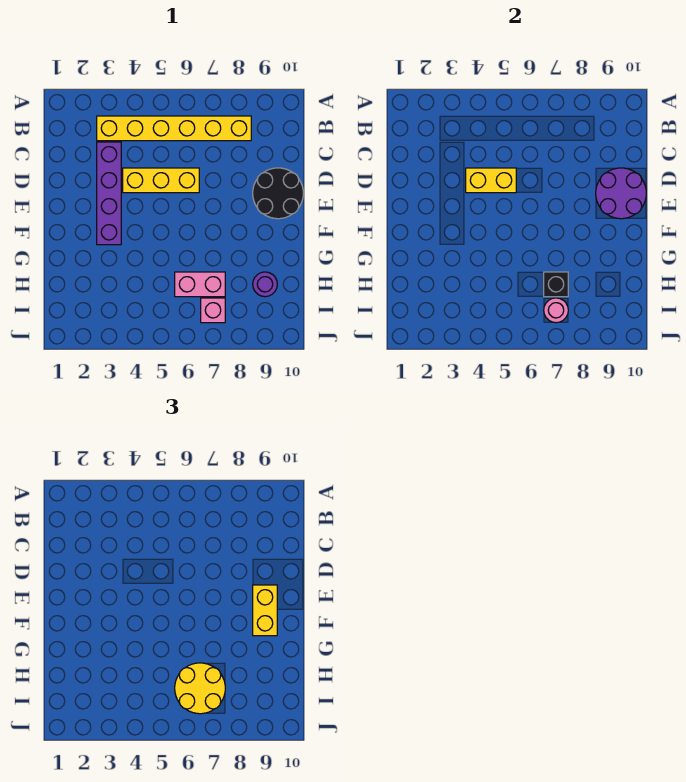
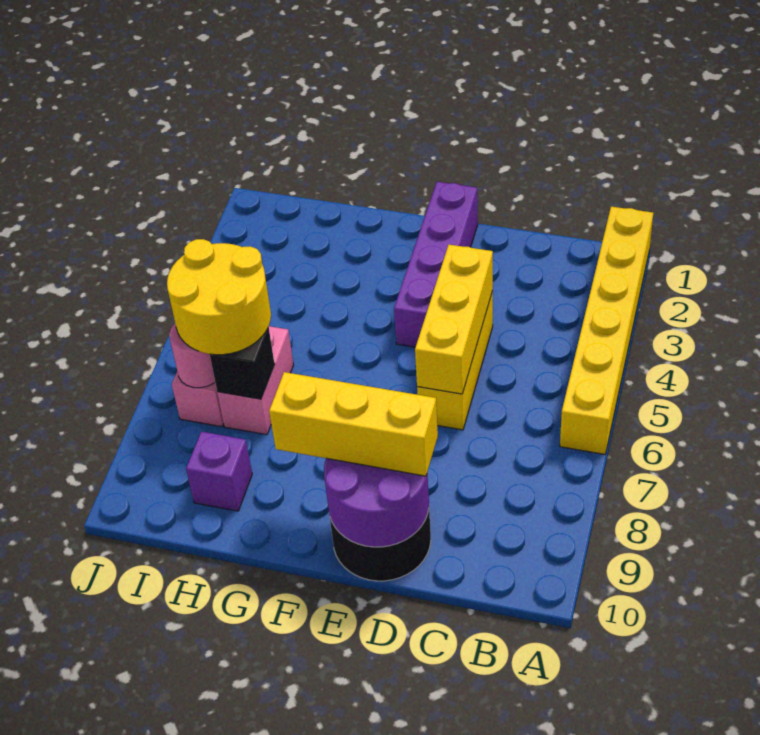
yellow brick B3:B8 level 1 -> yellow brick A1:A6 level 1
purple brick C3:F3 level 1 -> purple brick E1:E4 level 1
yellow brick D4:D5 level 2 -> yellow brick D4:D6 level 2
yellow brick E9:F9 level 3 -> yellow brick D9:F9 level 3
purple round brick H9 level 1 -> purple brick H9 level 1

